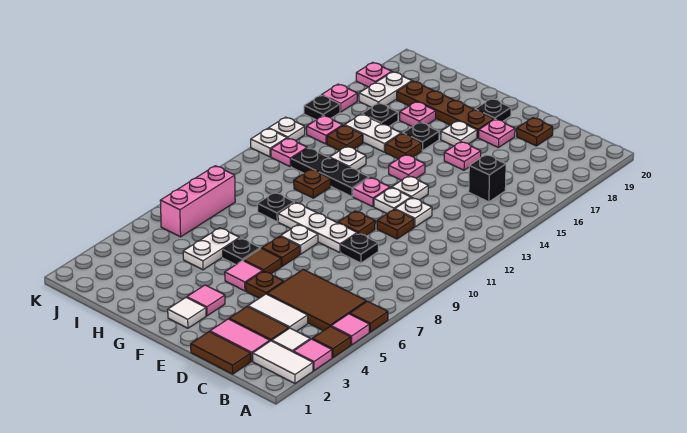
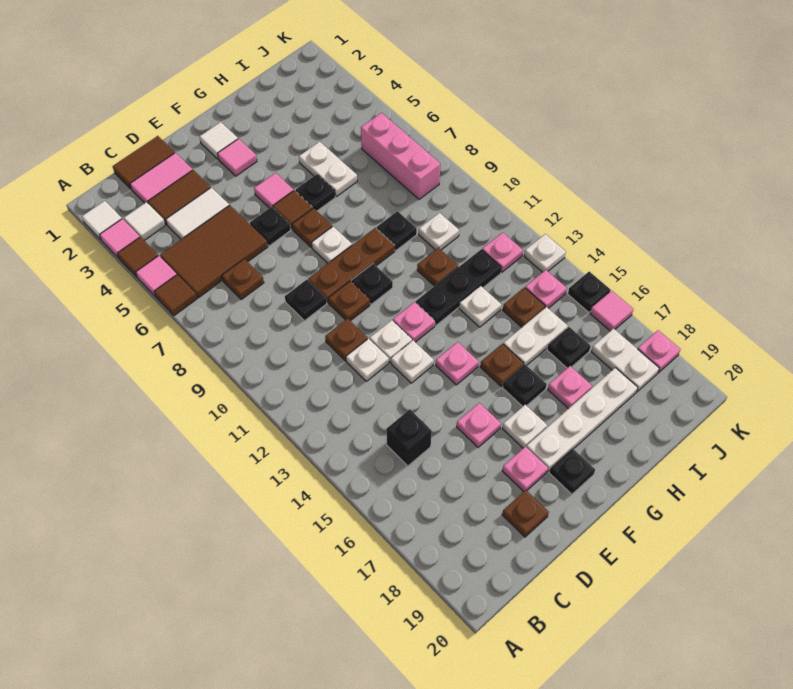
white tile A2:B2 level 1 -> white tile A2 level 1
brown plate E5 level 1 -> brown plate C7 level 1
none -> black plate E6 level 1
white plate E9:G9 level 1 -> brown plate E9:G9 level 1
none -> black plate F10 level 1
brown plate F18:I18 level 1 -> white plate F18:I18 level 1
white plate K12 level 1 -> white plate I10 level 1
pink plate K16 level 1 -> pink tile K16 level 1

